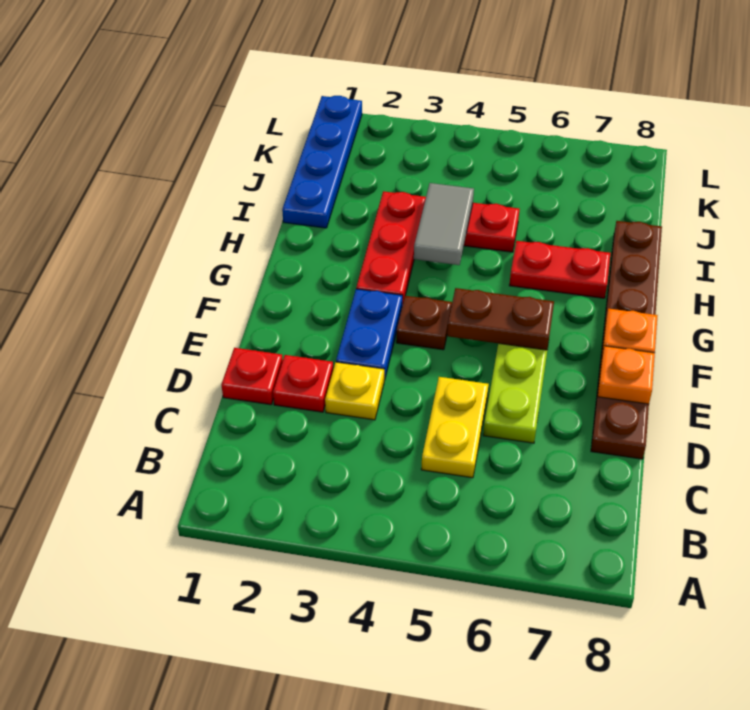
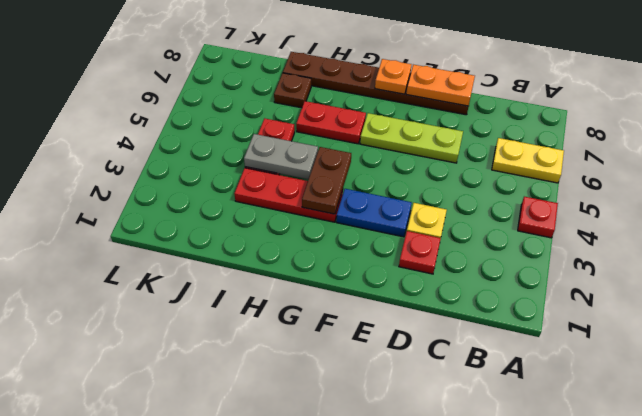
yellow plate C5:D5 level 1 -> yellow plate A6:B6 level 1
red plate D1 level 1 -> red plate A4 level 1
orange plate E8 level 2 -> orange plate D8:E8 level 2
brown plate F4 level 1 -> brown plate I7 level 1
brown plate F5:F6 level 2 -> brown plate G3:G4 level 2
grey tile H4:I4 level 2 -> grey plate H4:I4 level 2
red plate H6:H7 level 1 -> red plate G6:H6 level 1
blue plate I1:L1 level 1 -> none

